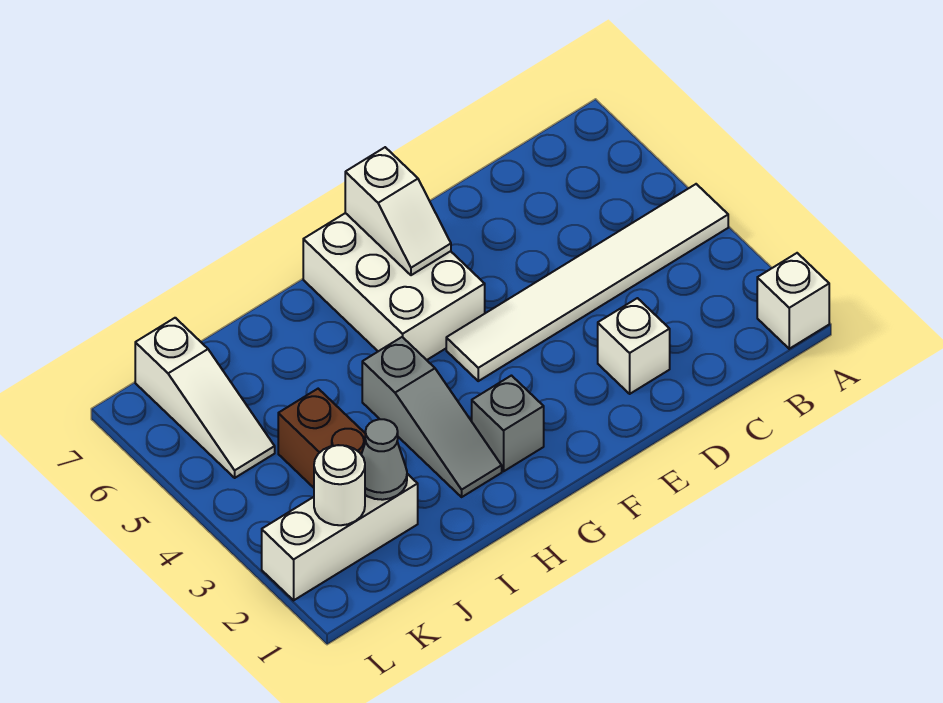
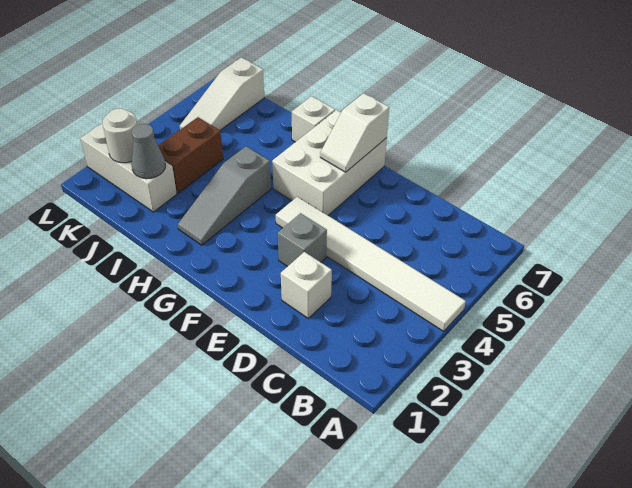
white brick A1 level 1 -> white brick H7 level 1
grey brick G2 level 1 -> grey brick E3 level 1

